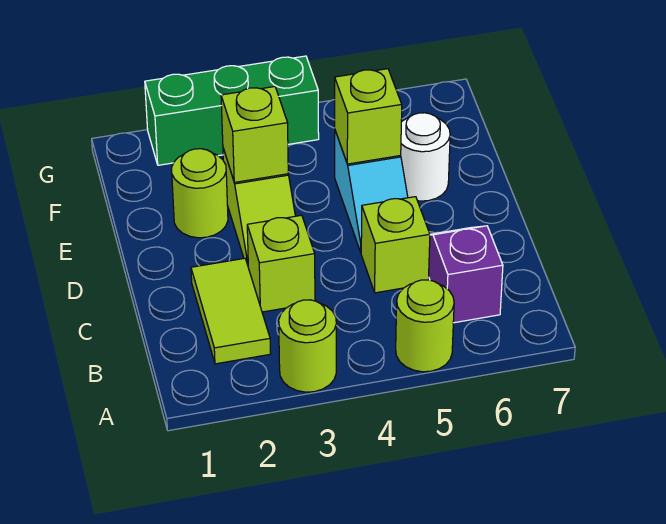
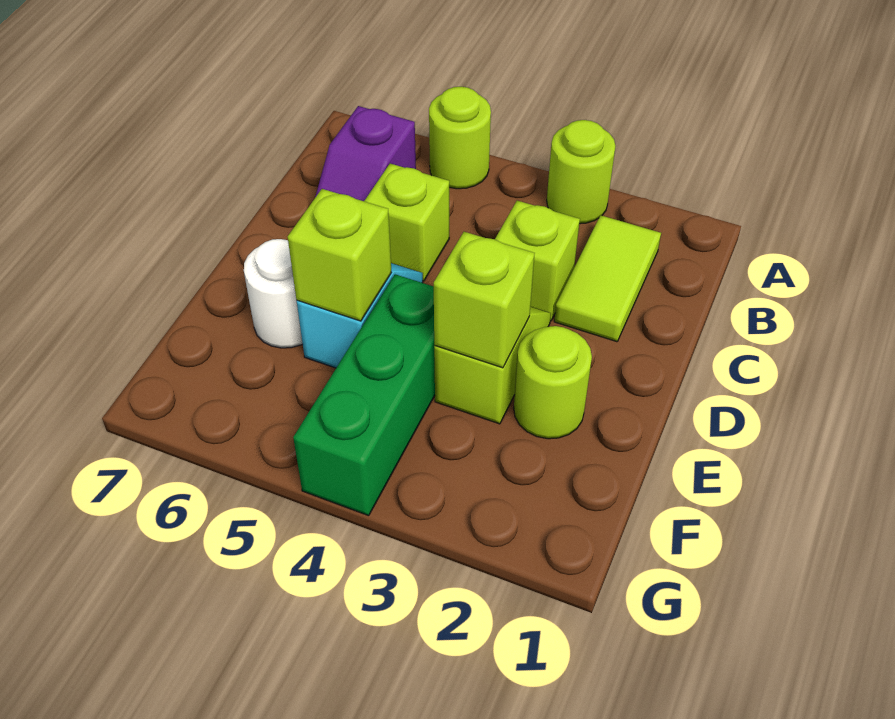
green brick G2:G4 level 1 -> green brick E4:G4 level 1

